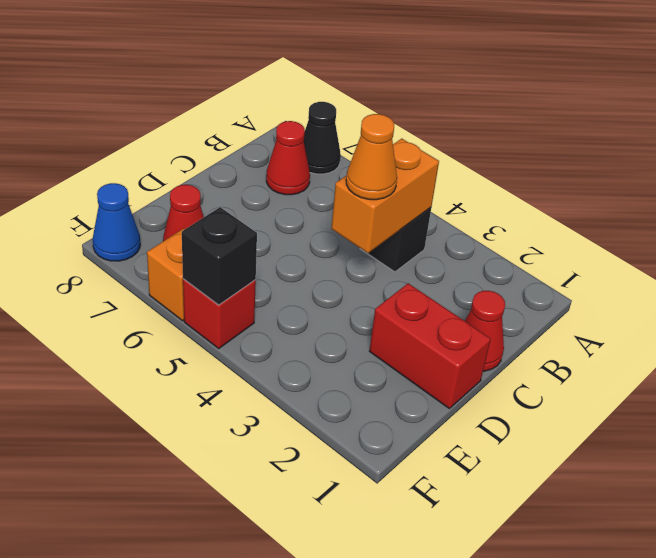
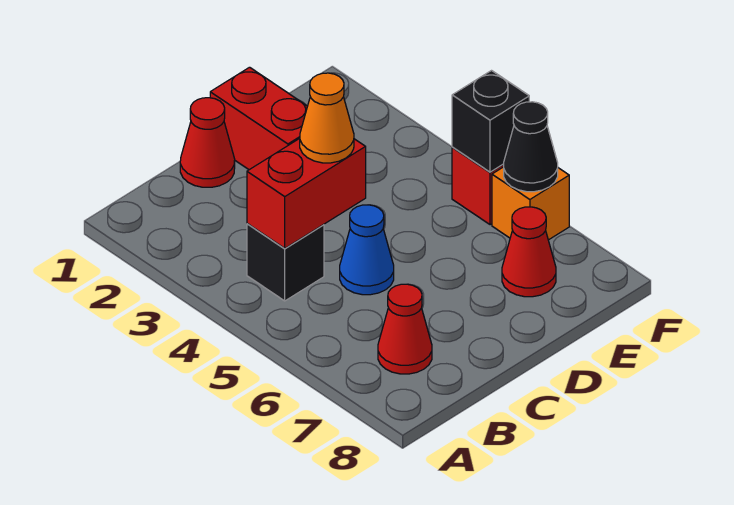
black cone A7 level 1 -> black cone F6 level 2
orange brick B4:C4 level 2 -> red brick B4:C4 level 2
blue cone F8 level 1 -> blue cone C5 level 1

